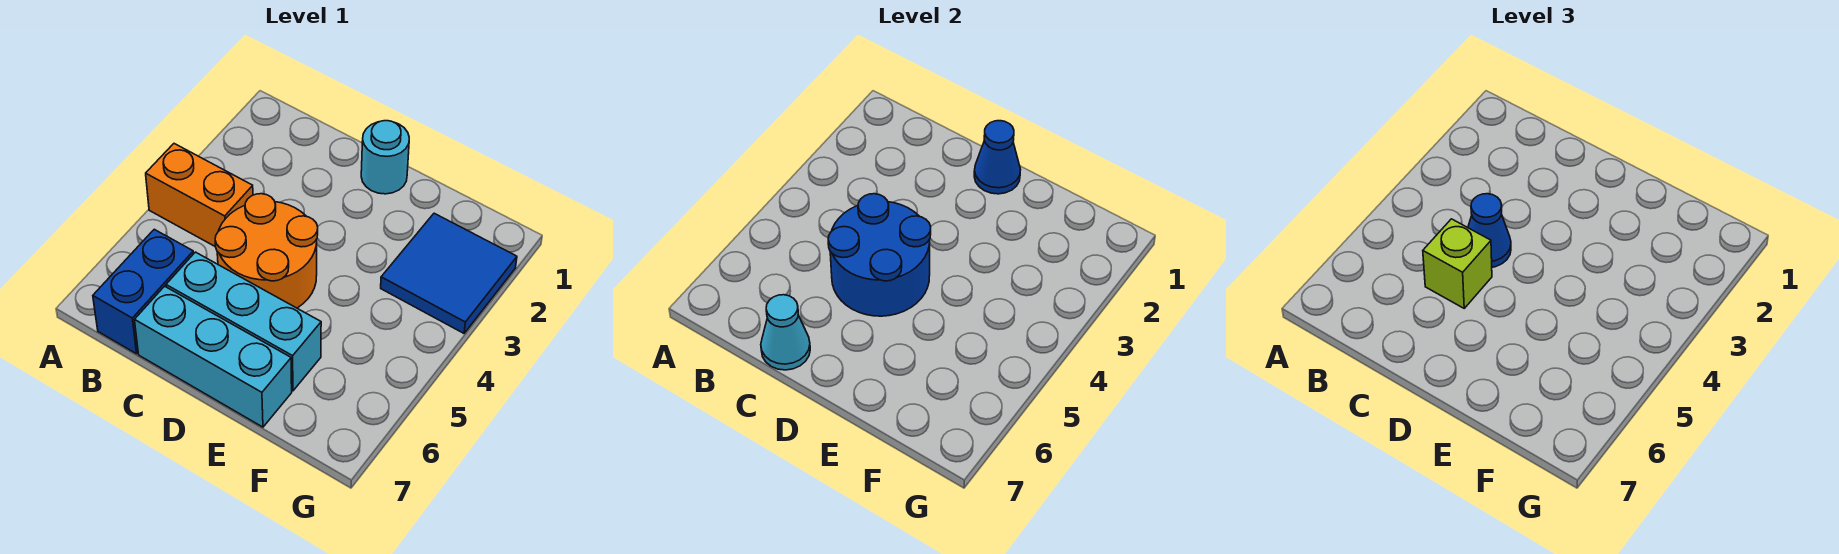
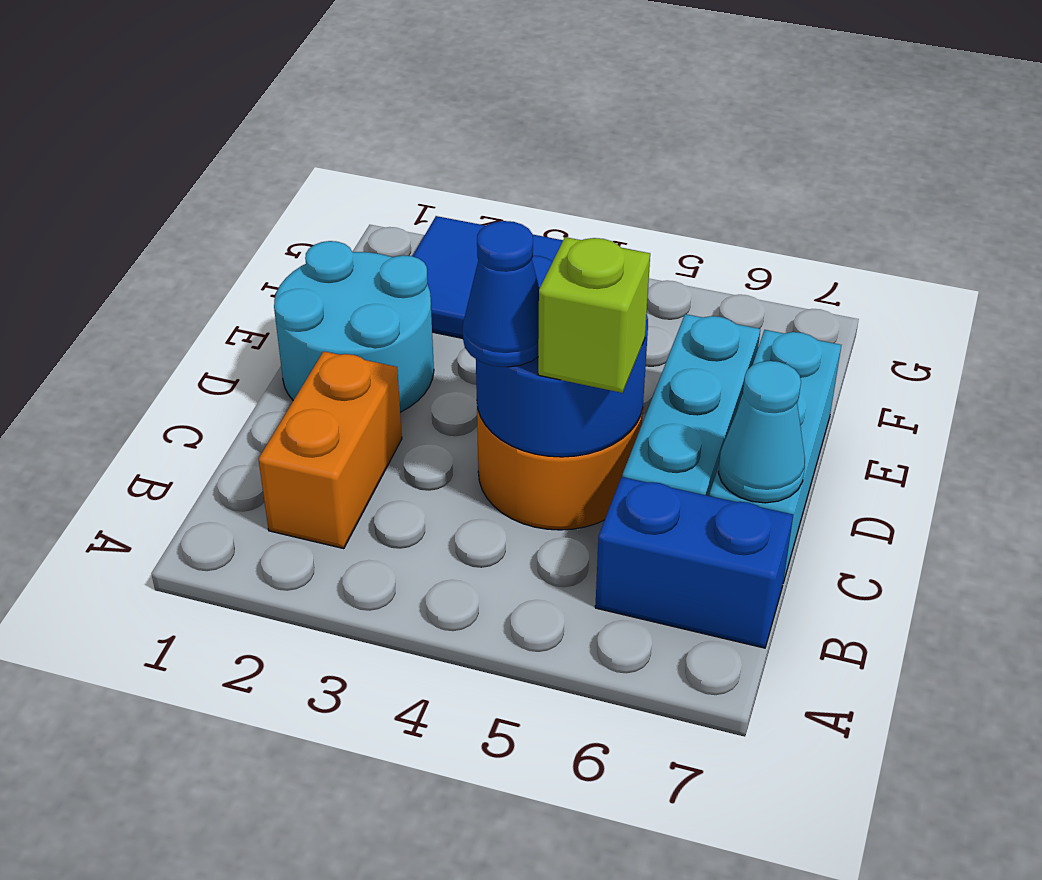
orange brick A4:B4 level 1 -> orange brick B2:C2 level 1
cyan round brick D1 level 1 -> cyan round brick D1:E2 level 1
blue cone D1 level 2 -> none

